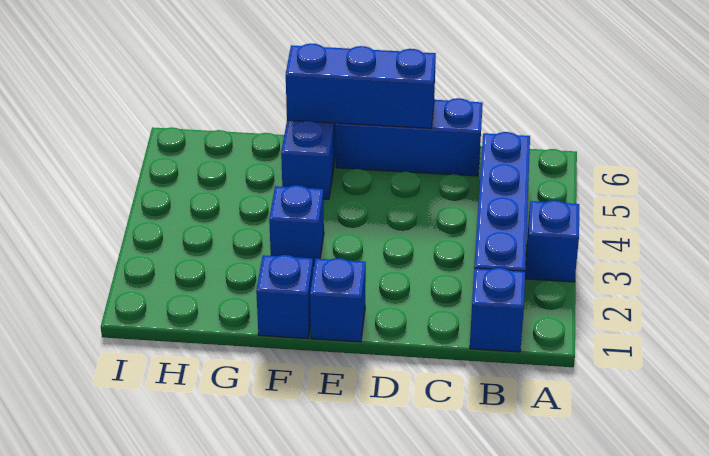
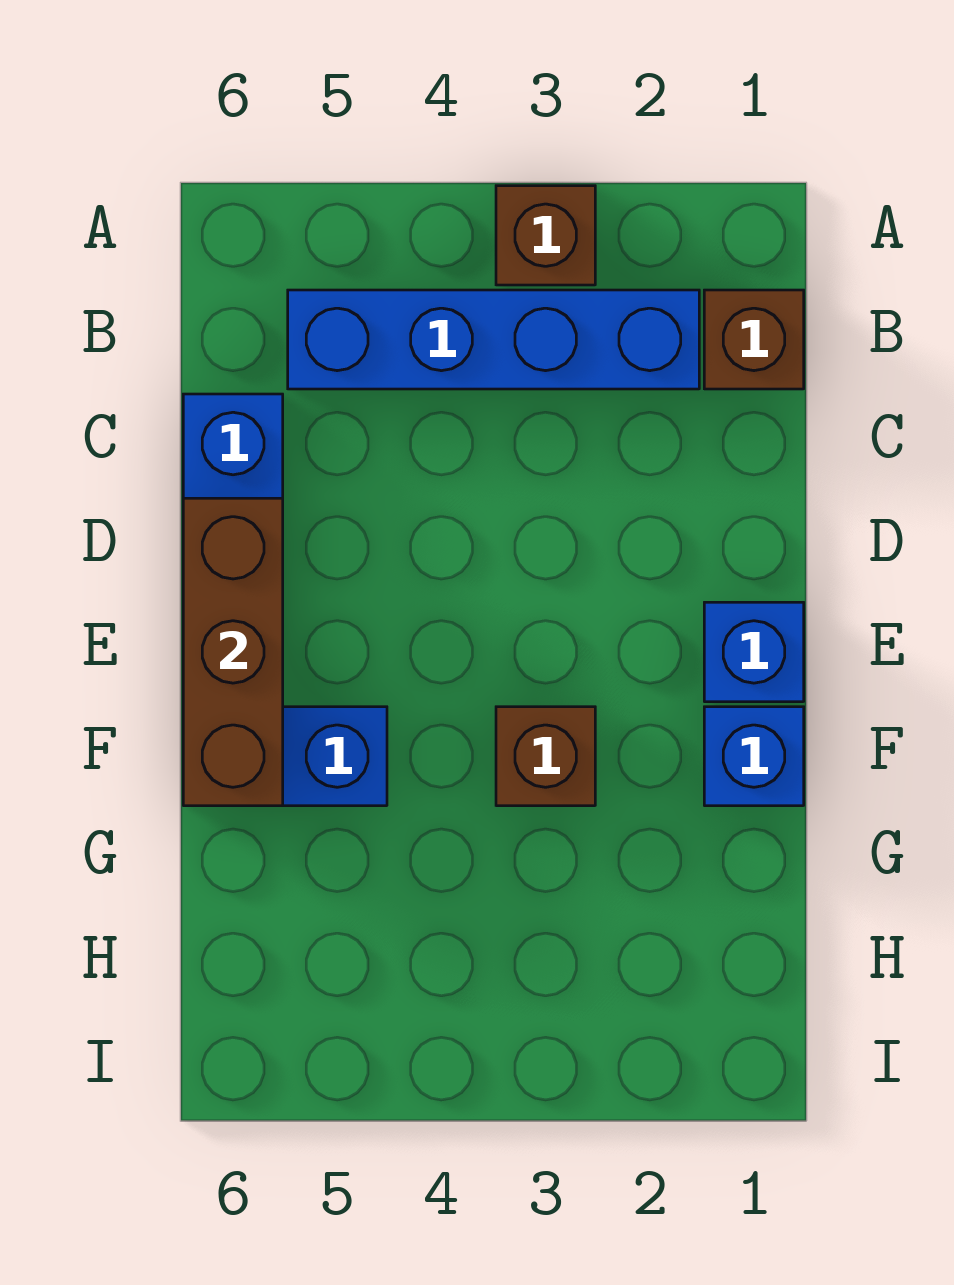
blue brick A3 level 1 -> brown brick A3 level 1
blue brick B1 level 1 -> brown brick B1 level 1
blue brick D6:F6 level 2 -> brown brick D6:F6 level 2
blue brick F3 level 1 -> brown brick F3 level 1

